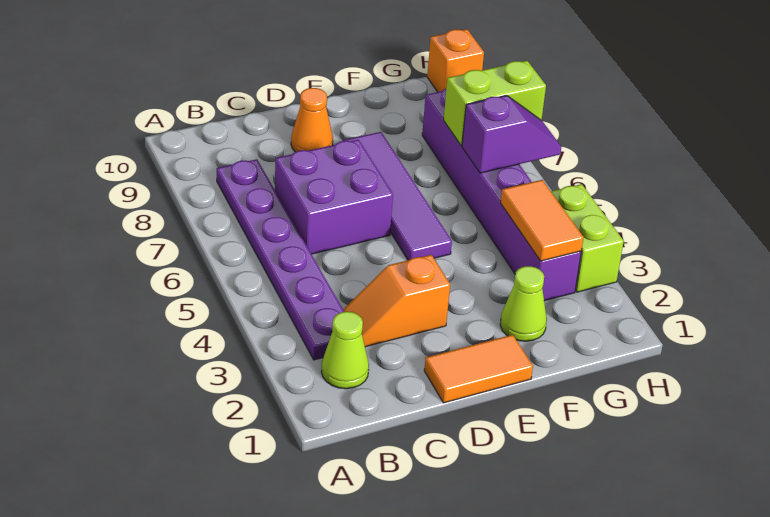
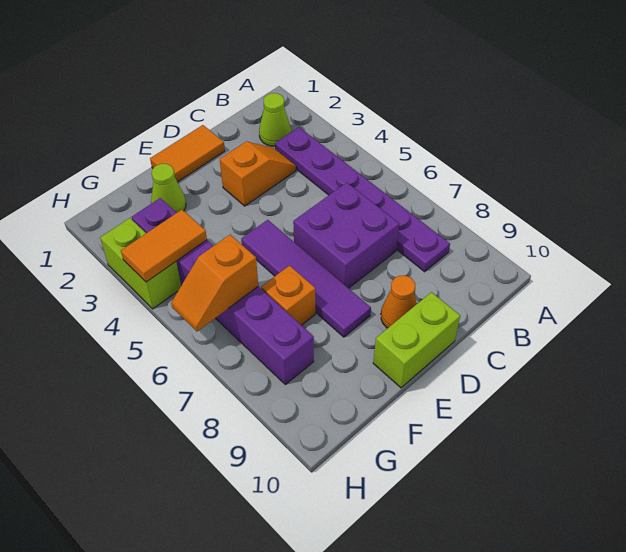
orange tile G3:G4 level 2 -> orange tile G4:H4 level 2
purple slope G6:H6 level 2 top G -> orange slope G6:H6 level 2 top G
lime brick G7:H7 level 2 -> lime brick D10:E10 level 1
orange brick H10 level 1 -> orange brick F7 level 1

